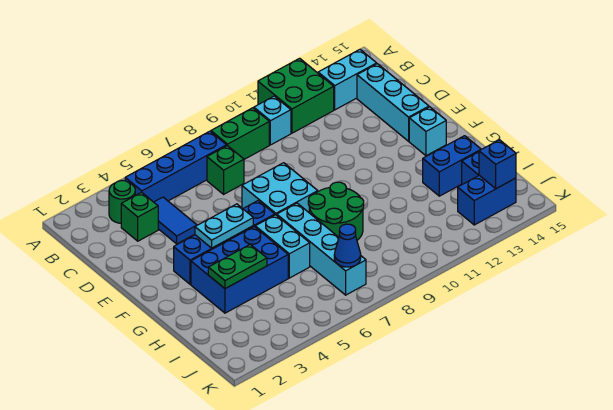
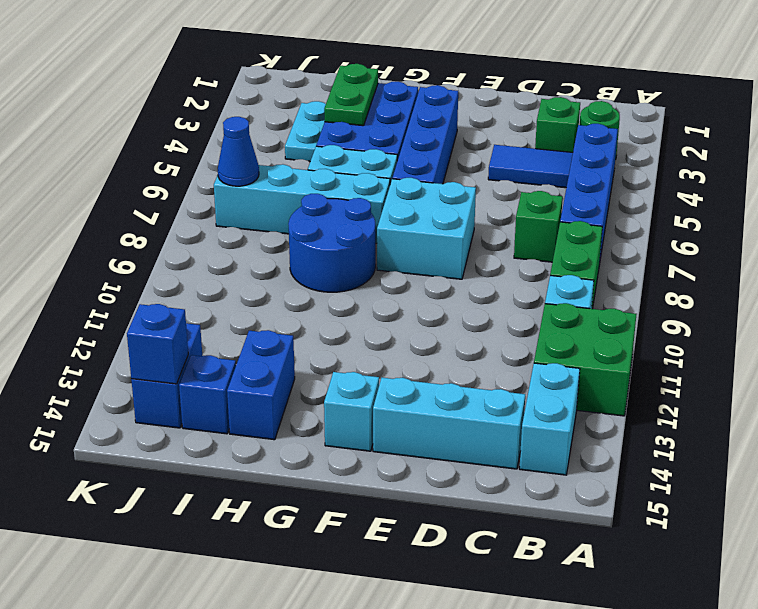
cyan plate F4:F5 level 2 -> cyan plate I3:I4 level 1
green round brick G8:H9 level 1 -> blue round brick G8:H9 level 1

